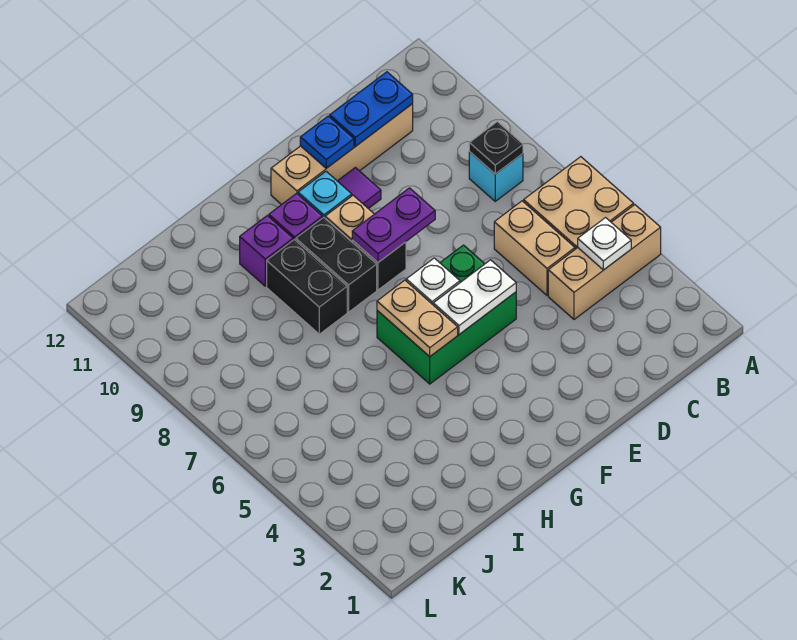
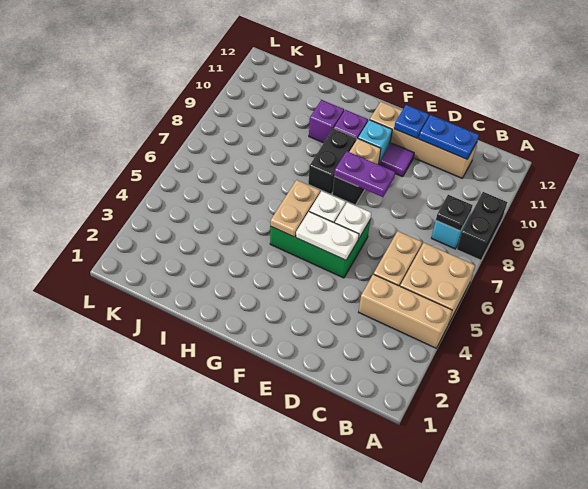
white plate B4 level 2 -> white plate E6 level 2
black brick H8:H9 level 1 -> black brick A8:A9 level 1

